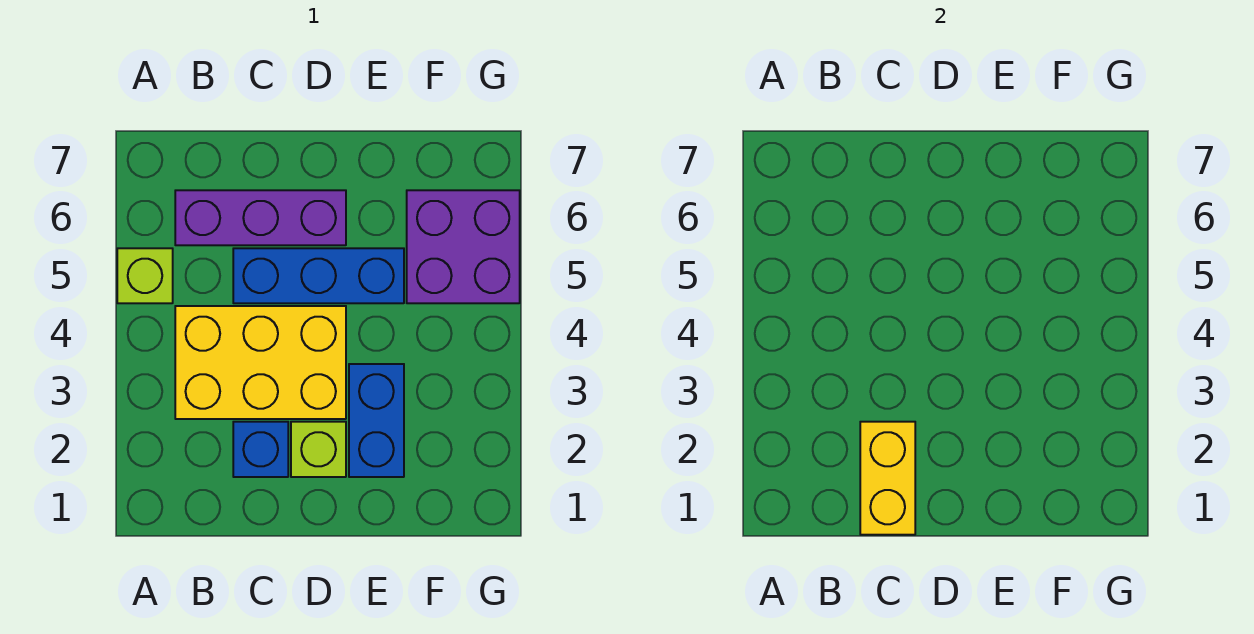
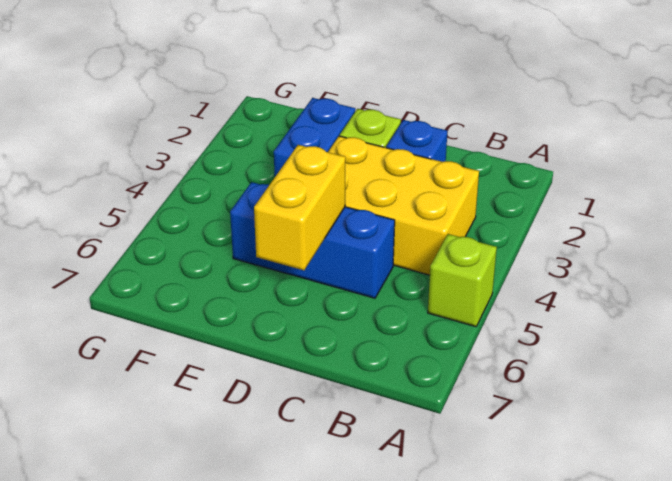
purple brick B6:D6 level 1 -> none
yellow brick C1:C2 level 2 -> yellow brick D5:D6 level 2
purple brick F5:G6 level 1 -> none

